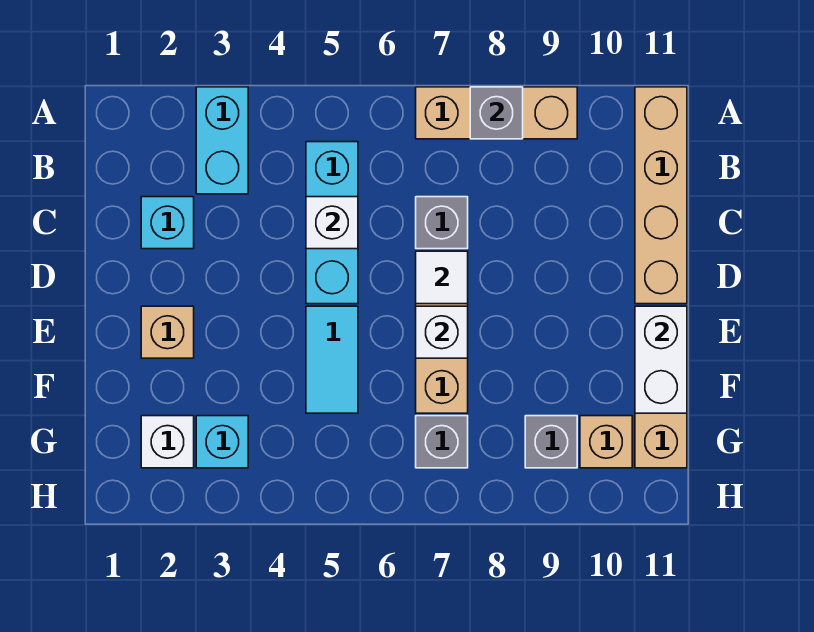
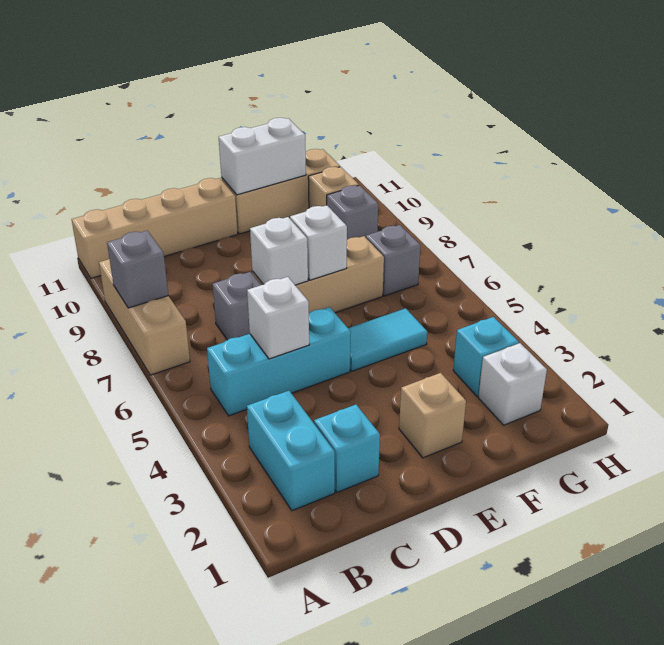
cyan brick A3:B3 level 1 -> cyan brick B2:B3 level 1
white tile D7 level 2 -> white brick D7 level 2

